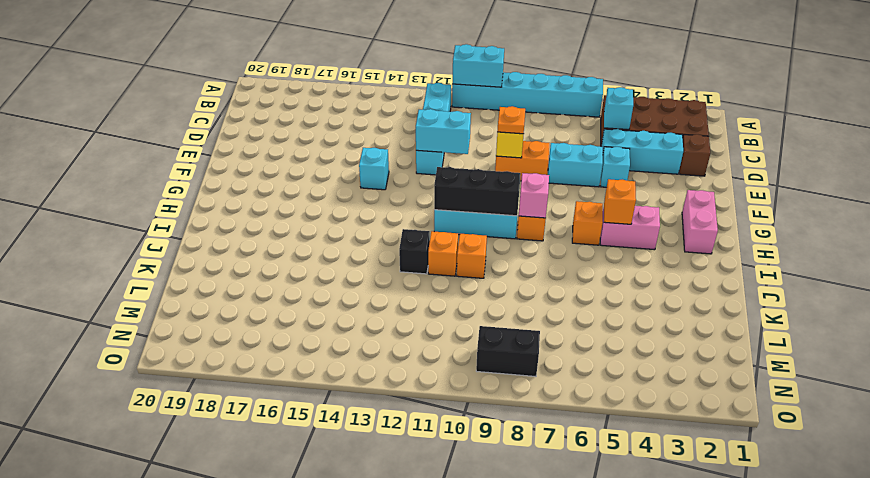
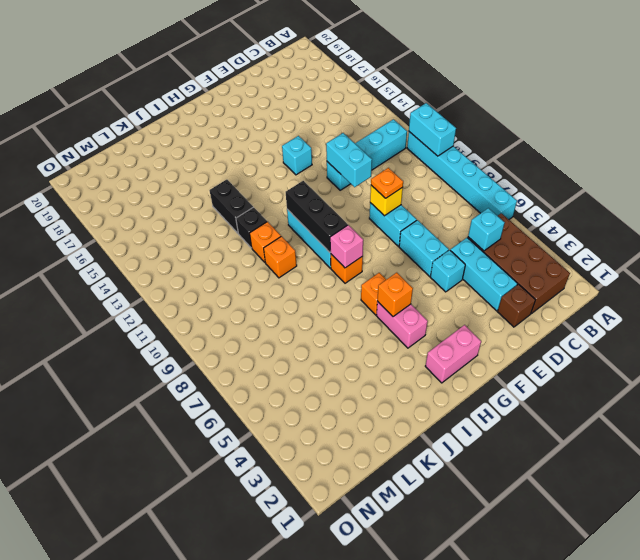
orange brick E8:E9 level 1 -> cyan brick E8:E9 level 1
black brick N8:N9 level 1 -> black brick J13:J14 level 1

